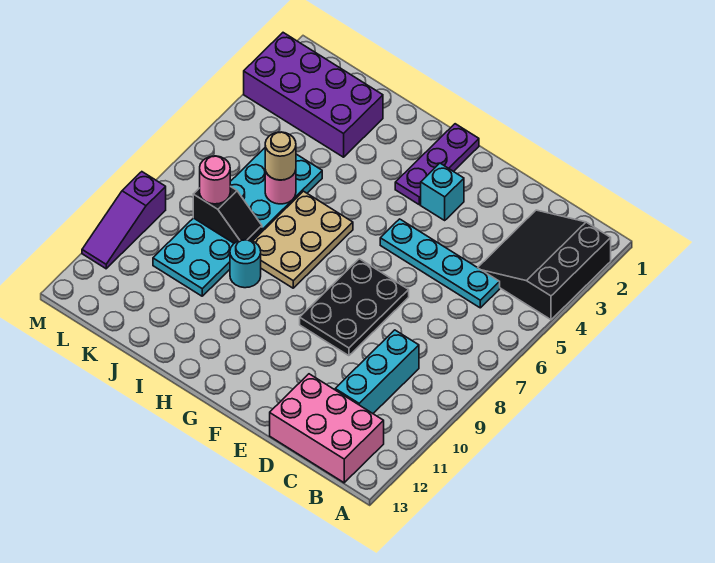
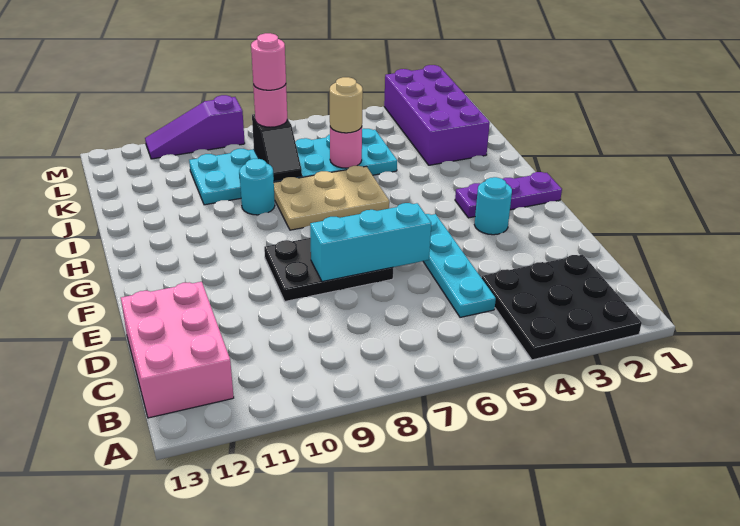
black slope A2:C4 level 1 top A -> black plate A2:C4 level 1
cyan brick C9:C11 level 1 -> cyan brick E6:E8 level 2
cyan brick F3 level 1 -> cyan round brick F3 level 1
none -> pink round brick K8 level 4

